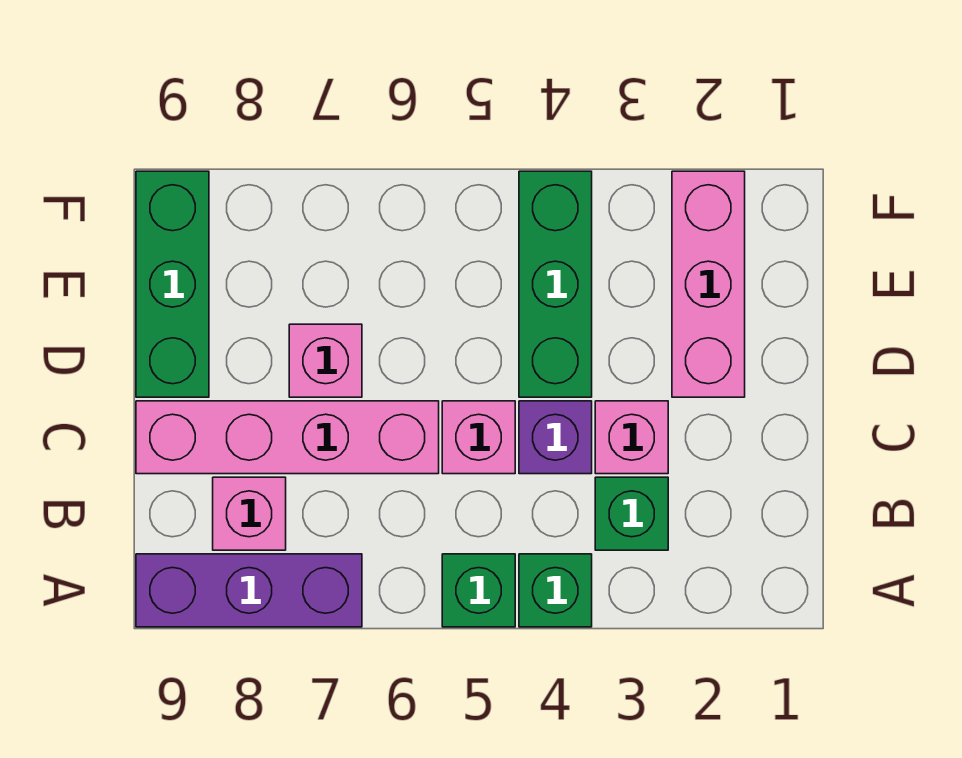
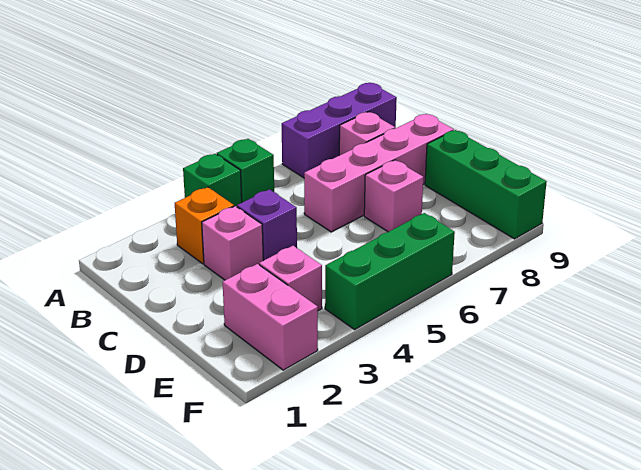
green brick B3 level 1 -> orange brick B3 level 1
pink brick C5 level 1 -> pink brick E3 level 1
pink brick D2:F2 level 1 -> pink brick E2:F2 level 1
green brick D4:F4 level 1 -> green brick F4:F6 level 1

